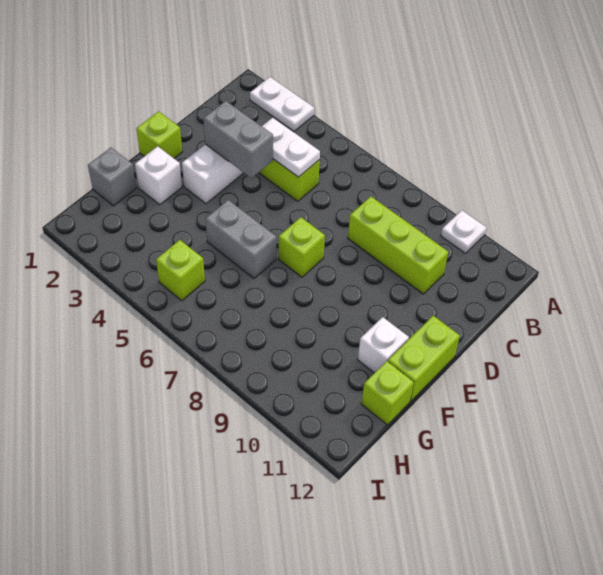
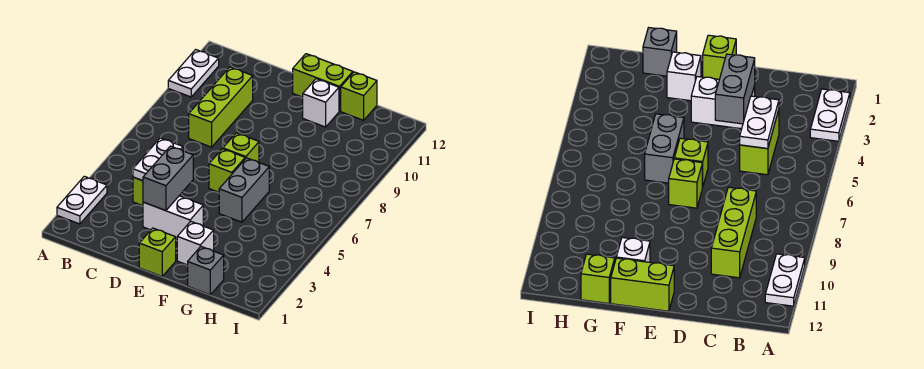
white plate A10 level 1 -> white plate A10:A11 level 1
lime brick H5 level 1 -> lime brick E6 level 1

